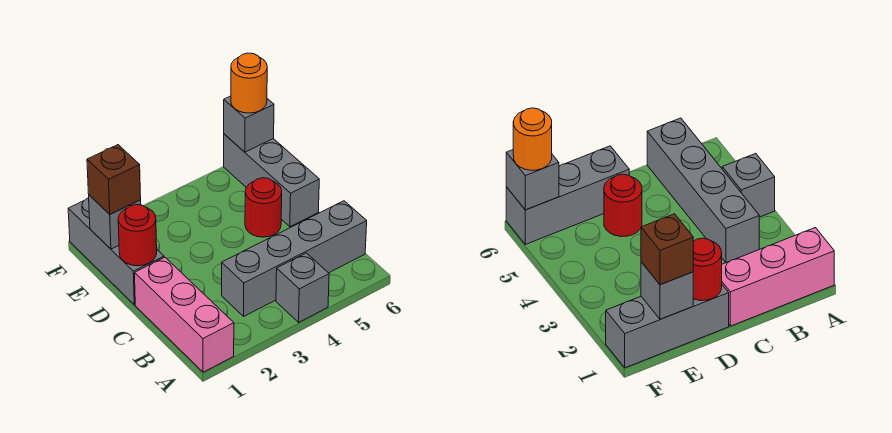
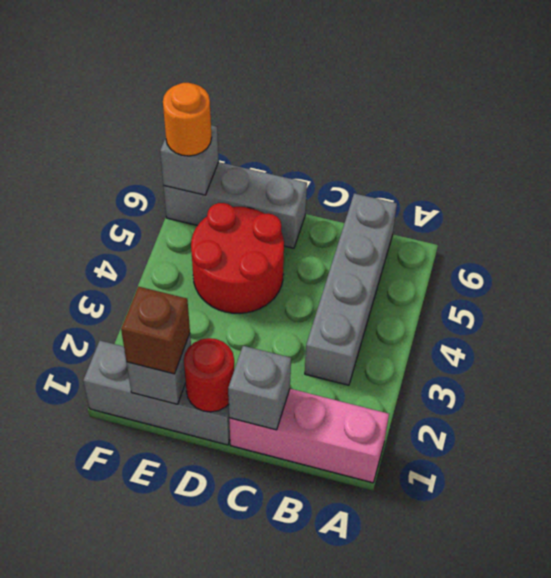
grey brick A4 level 1 -> grey brick C1 level 2
red round brick D5 level 1 -> red round brick D4:E5 level 1

